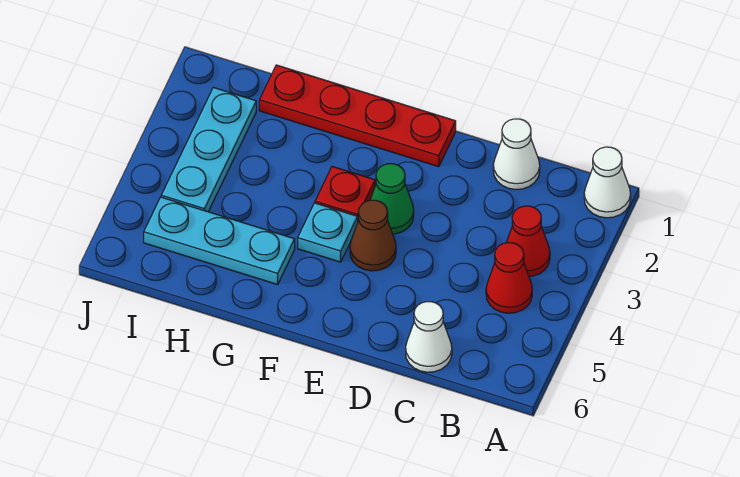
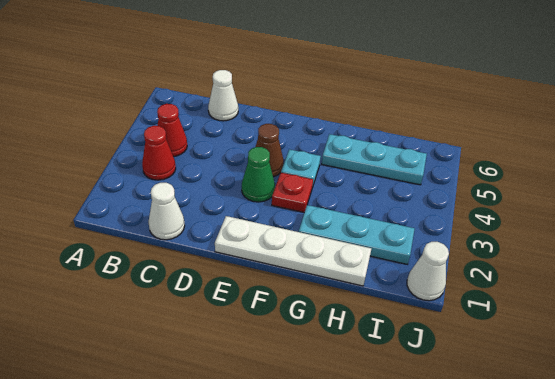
white cone A1 level 1 -> white cone J1 level 1
red plate E1:H1 level 1 -> white plate E1:H1 level 1
cyan plate I2:I4 level 1 -> cyan plate G2:I2 level 1

